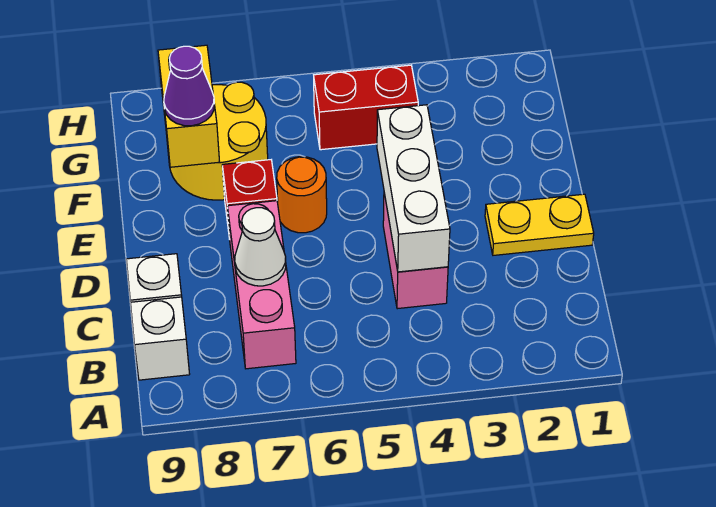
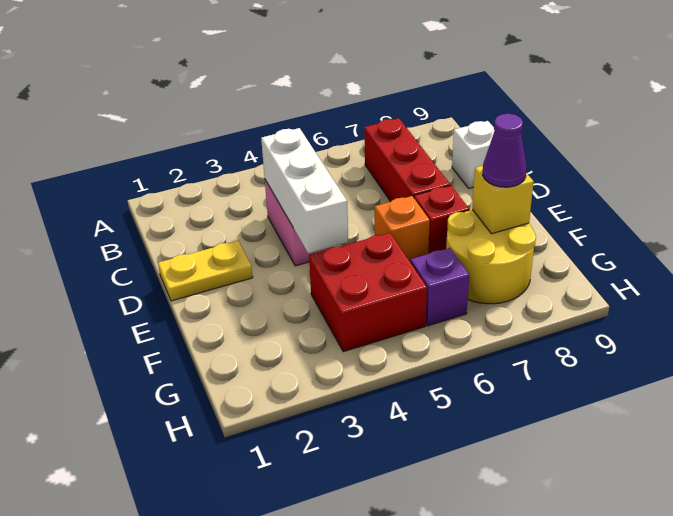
pink brick B7:D7 level 1 -> red brick B7:D7 level 1
white brick B9 level 1 -> none
white cone C7 level 2 -> none
orange round brick E6 level 1 -> orange brick E6 level 1
yellow brick F8:G8 level 2 -> yellow brick F8 level 2
red brick G4:G5 level 1 -> red brick F4:G5 level 1
none -> purple brick G6 level 1

